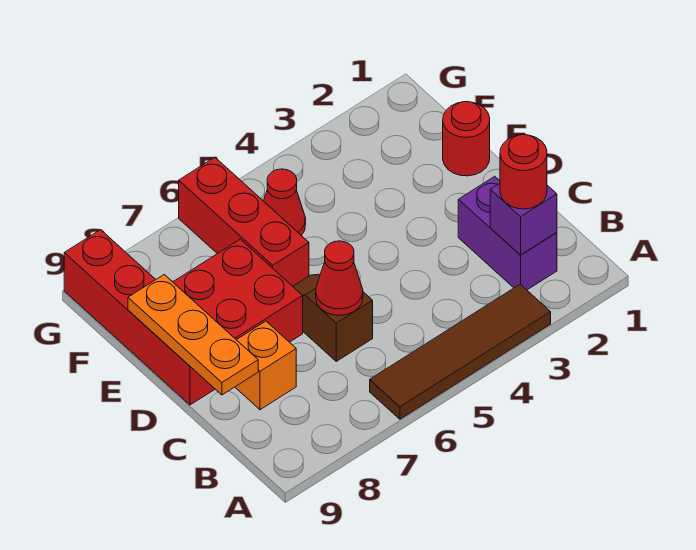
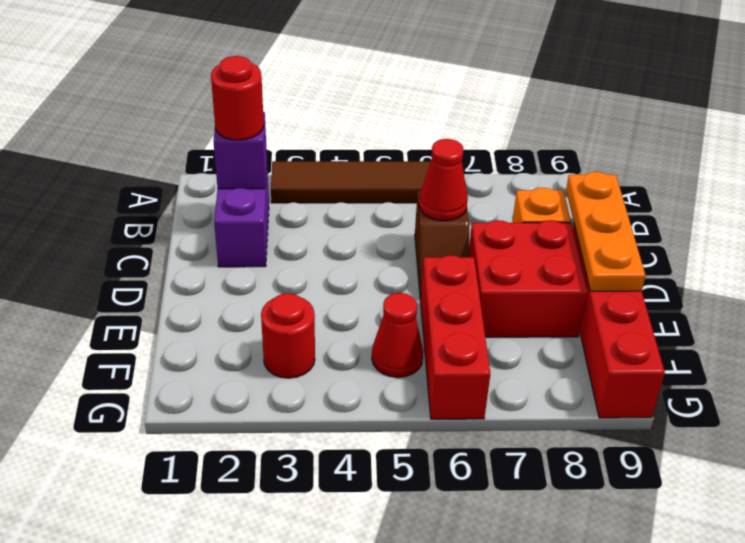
red round brick E1 level 1 -> red round brick F3 level 1

